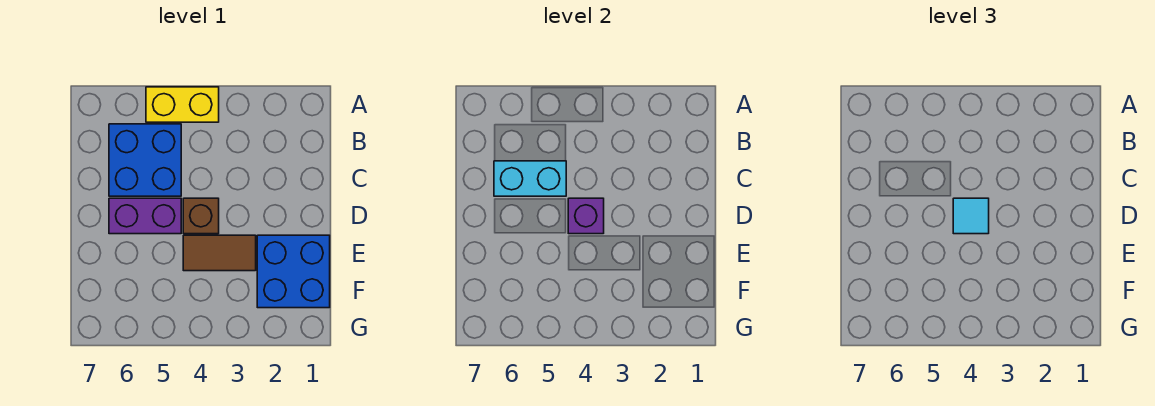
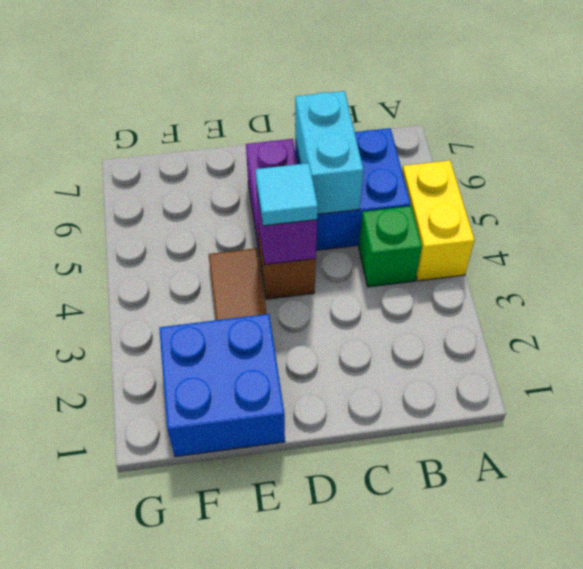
none -> green brick B4 level 1

